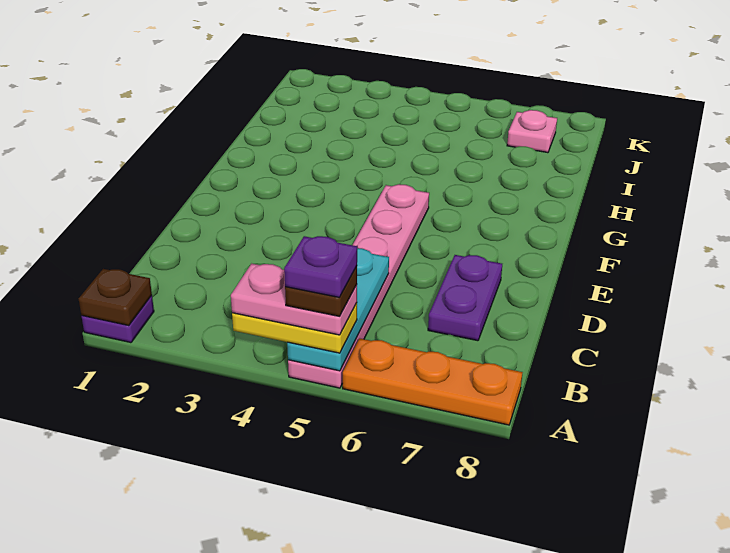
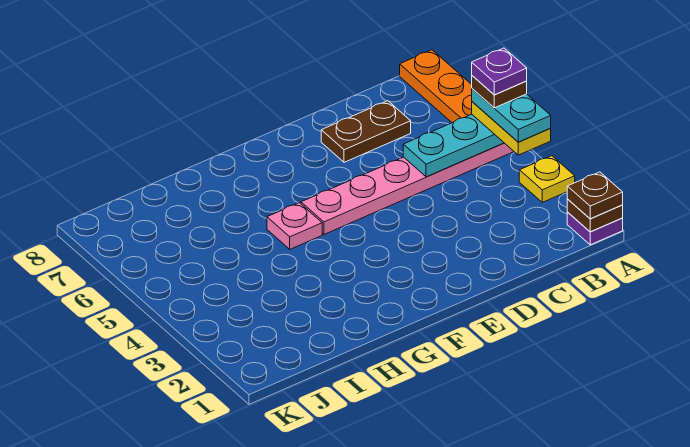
none -> brown plate A1 level 3
none -> yellow plate A3 level 1
pink plate A4:A5 level 4 -> cyan plate A4:A5 level 4
purple plate C7:D7 level 1 -> brown plate C7:D7 level 1
pink plate J7 level 1 -> pink plate G5 level 1

